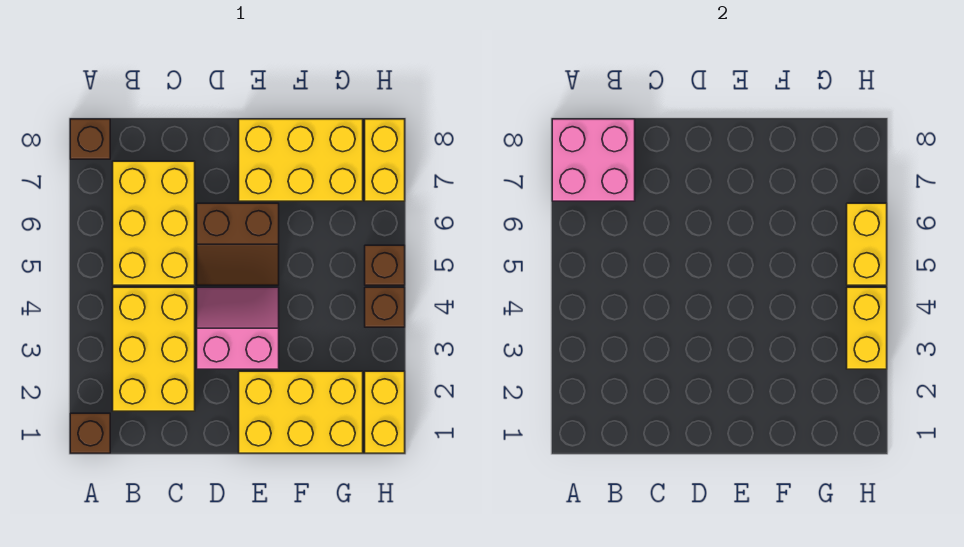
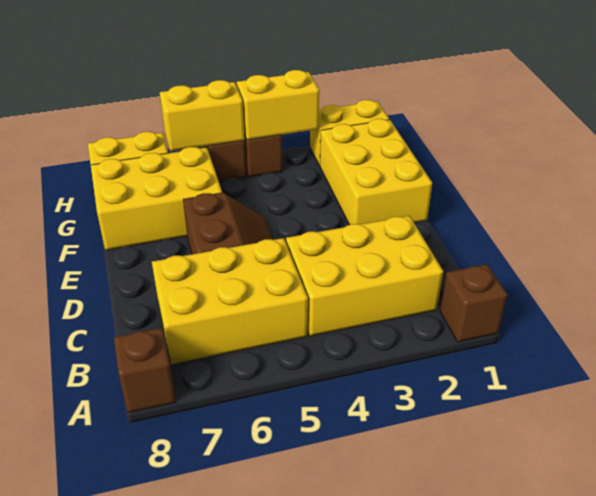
pink brick A7:B8 level 2 -> none
pink slope D3:E4 level 1 top 3 -> none
yellow brick E7:G8 level 1 -> yellow brick F6:G8 level 1

